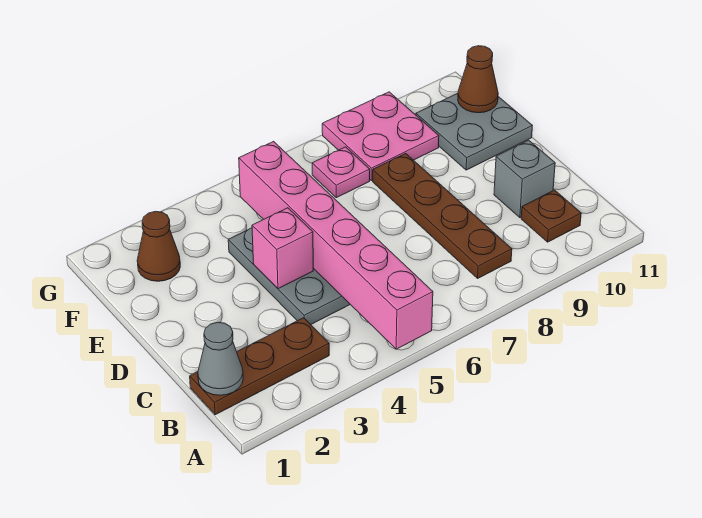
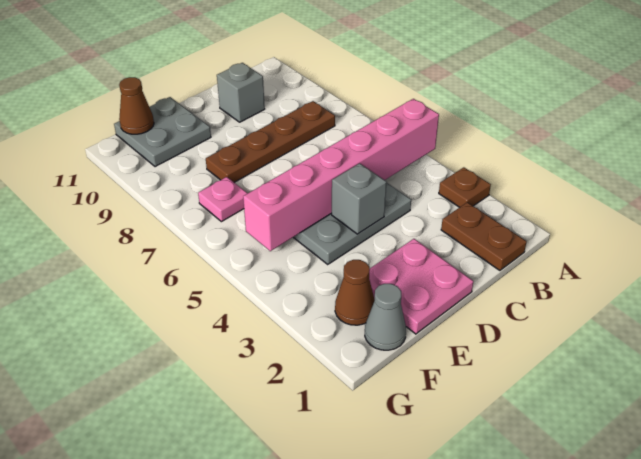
brown plate B1:B3 level 1 -> brown plate B1:B2 level 1
grey cone B1 level 2 -> grey cone F1 level 1
brown plate B10 level 1 -> brown plate A3 level 1
pink brick D4 level 2 -> grey brick D4 level 2
pink plate F8:G9 level 1 -> pink plate D1:E2 level 1

